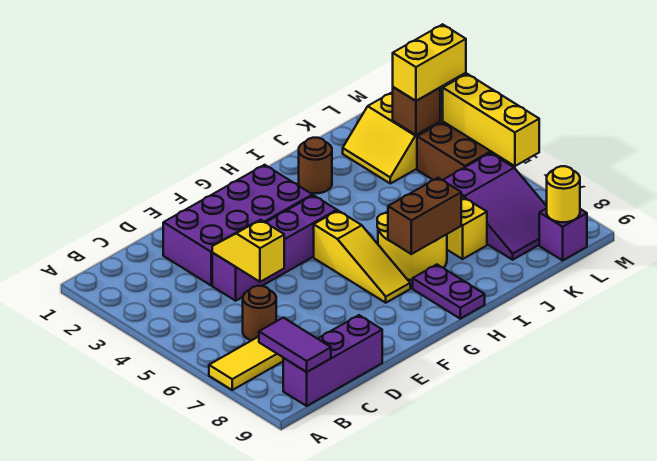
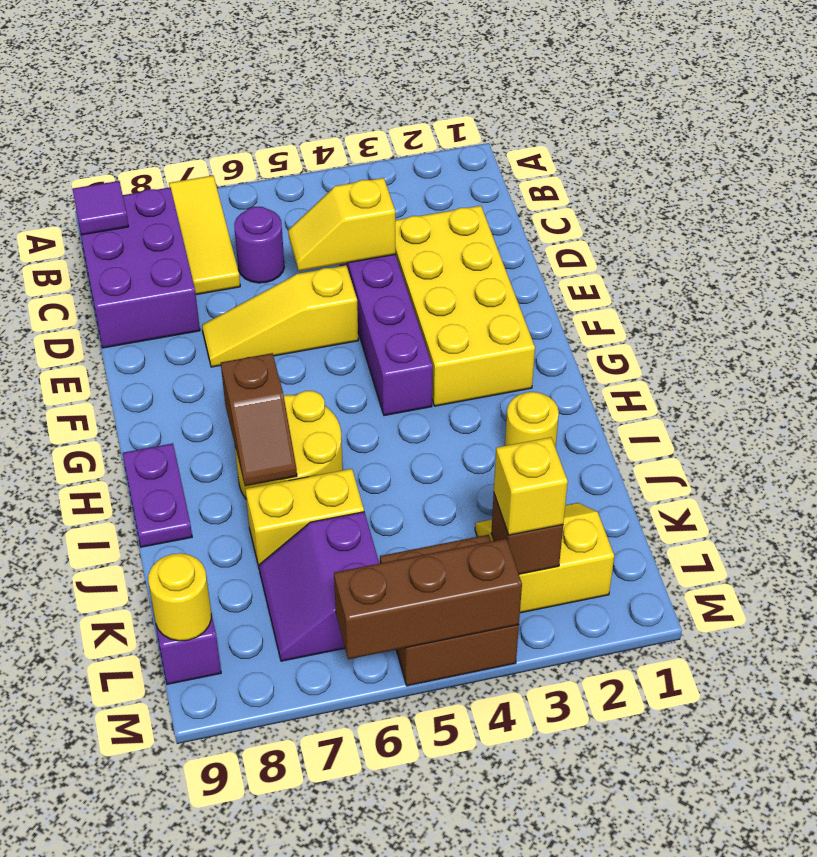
purple tile B8:B9 level 2 -> purple tile B9 level 2
purple brick B9:D9 level 1 -> purple brick B8:D9 level 1
brown round brick C6 level 1 -> purple round brick C6 level 1
purple brick D2:G3 level 1 -> yellow brick D2:G3 level 1
yellow slope D4:D5 level 2 top 5 -> yellow slope D4:D5 level 2 top 4
yellow slope G5:G7 level 1 top 5 -> yellow slope E5:E7 level 1 top 5
brown brick H7:I7 level 2 -> brown slope H7:I7 level 2 top H
purple plate H8:H9 level 1 -> purple plate H9:I9 level 1
brown round brick I2 level 1 -> yellow round brick I2 level 1
purple slope K6:L8 level 1 top 6 -> purple slope K6:L7 level 1 top 6
yellow brick L3:M3 level 3 -> yellow brick L3 level 3
yellow brick M4:M6 level 2 -> brown brick M4:M6 level 2

